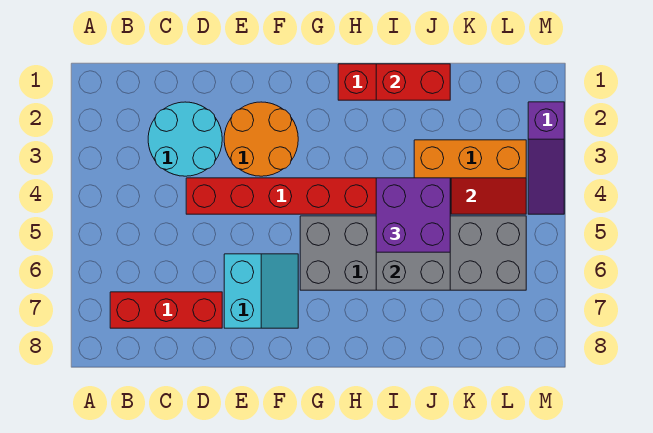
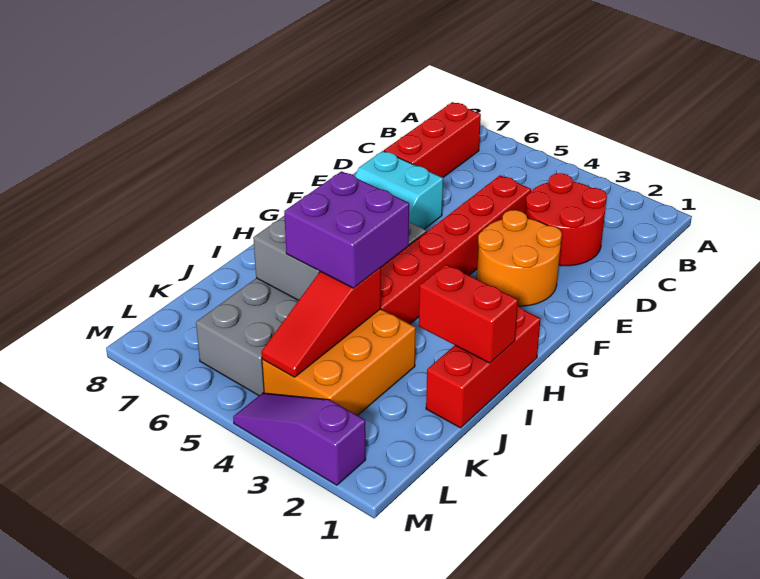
cyan round brick C2:D3 level 1 -> red round brick C2:D3 level 1
red brick I1:J1 level 2 -> red brick I1:I2 level 2

